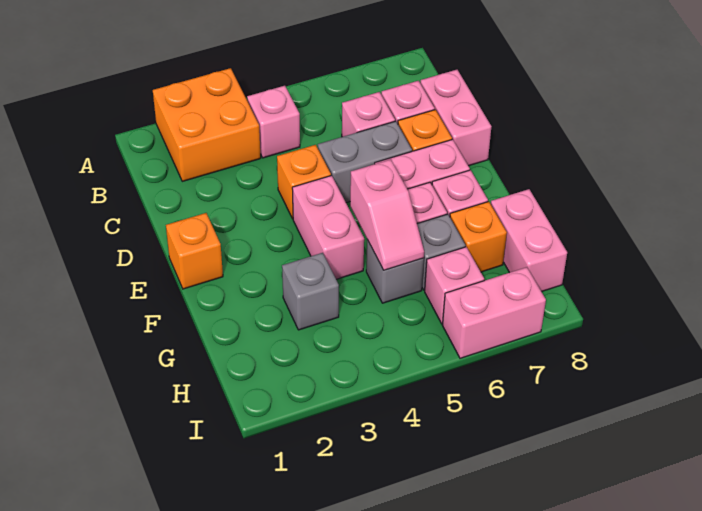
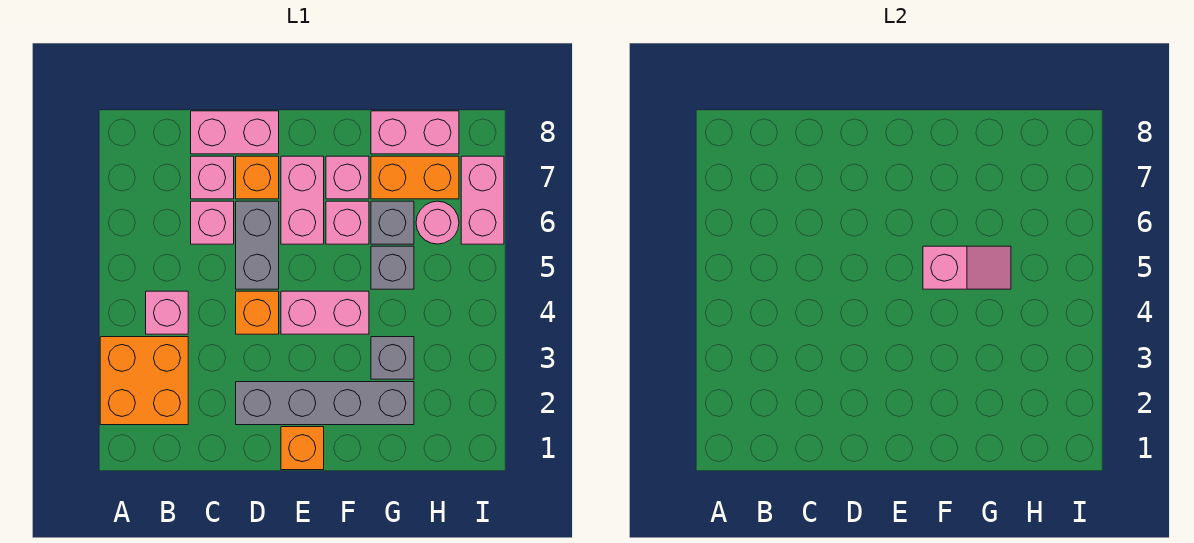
none -> grey brick D2:G2 level 1
orange brick G7 level 1 -> orange brick G7:H7 level 1
pink brick H6 level 1 -> pink round brick H6 level 1

